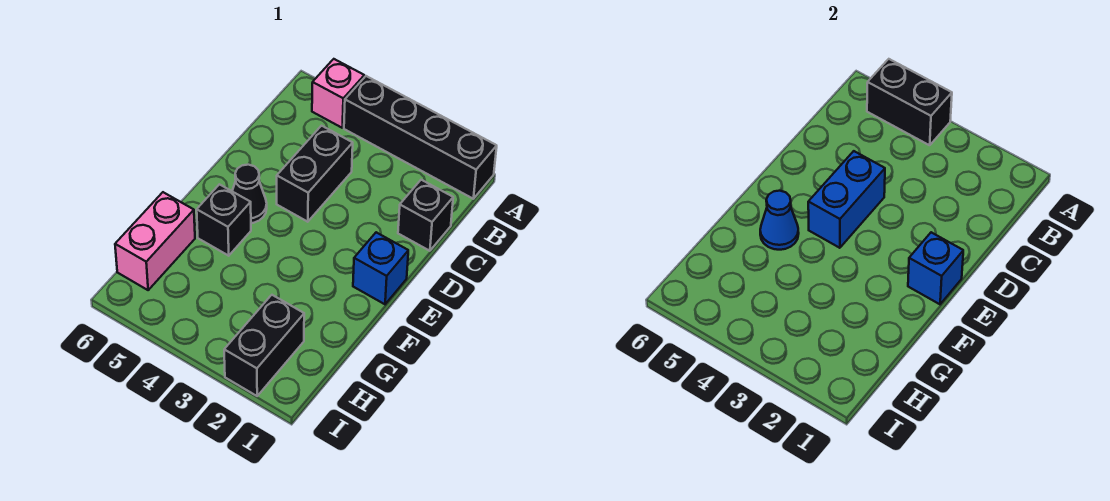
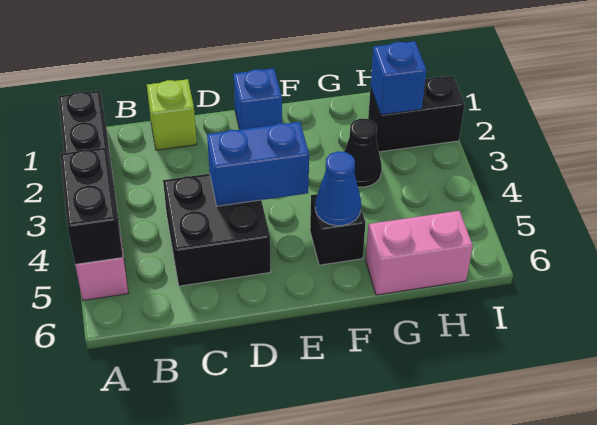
black brick C1 level 1 -> lime brick C1 level 1
black brick C4:D4 level 1 -> black brick C4:D5 level 1
blue brick E1 level 2 -> blue brick H2 level 2
black cone E5 level 1 -> black cone G3 level 1

